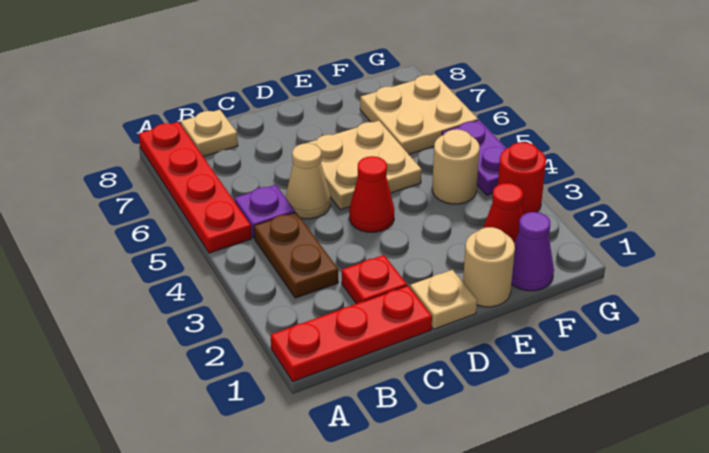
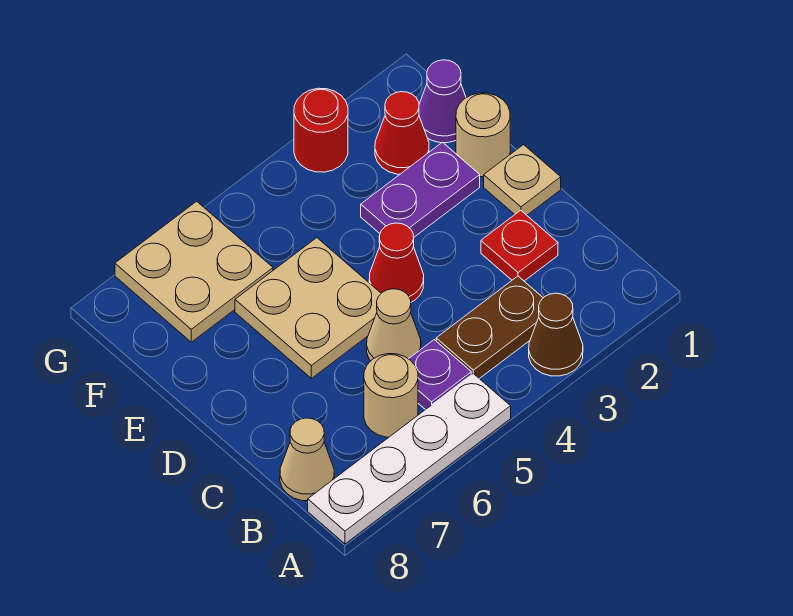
red plate A1:C1 level 1 -> none
none -> brown cone A3 level 1
red plate A5:A8 level 1 -> white plate A5:A8 level 1
tan plate B8 level 1 -> tan cone B8 level 1
tan round brick F4 level 1 -> tan round brick B6 level 1
purple plate G4:G5 level 1 -> purple plate E2:E3 level 1

